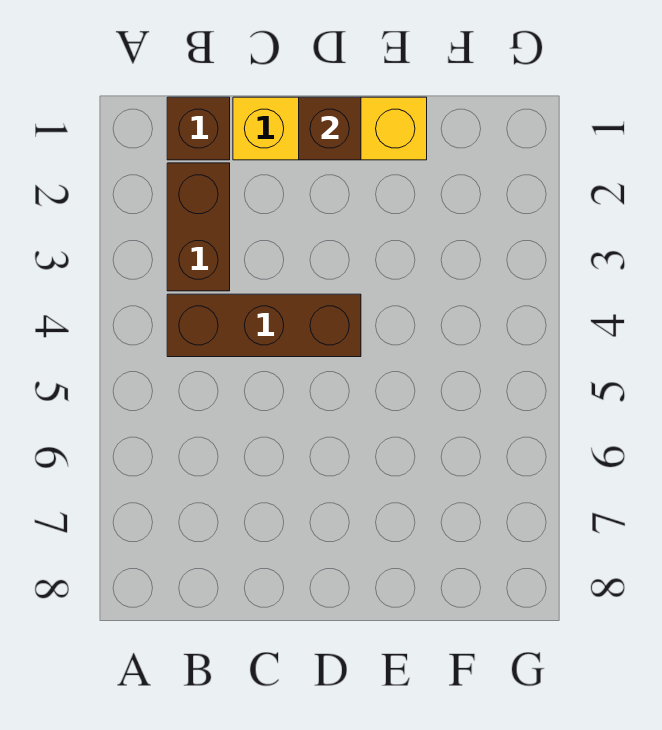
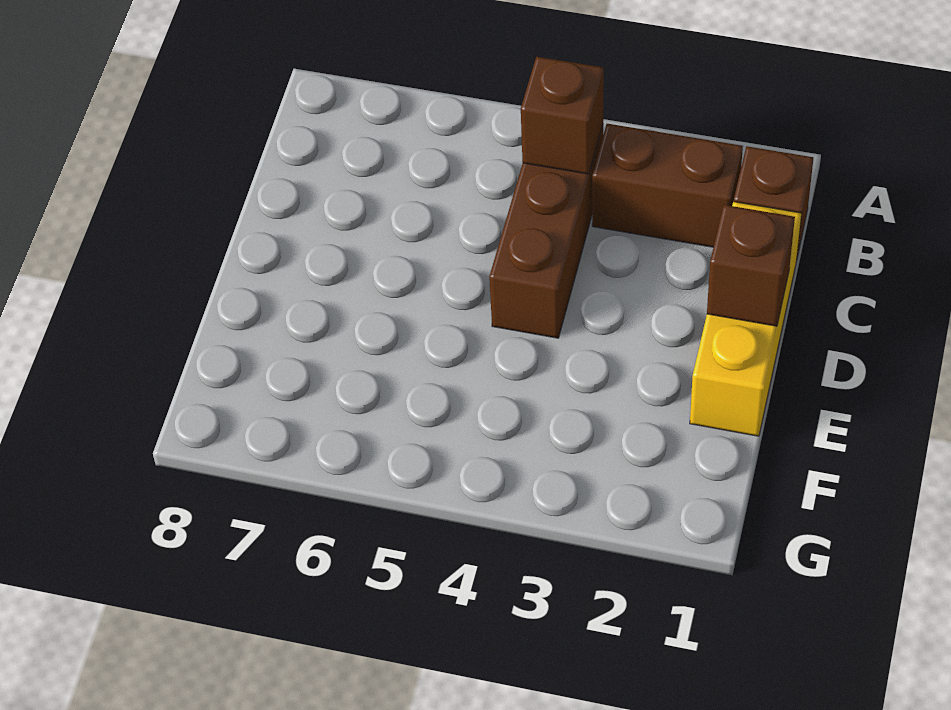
none -> brown brick B4 level 2

